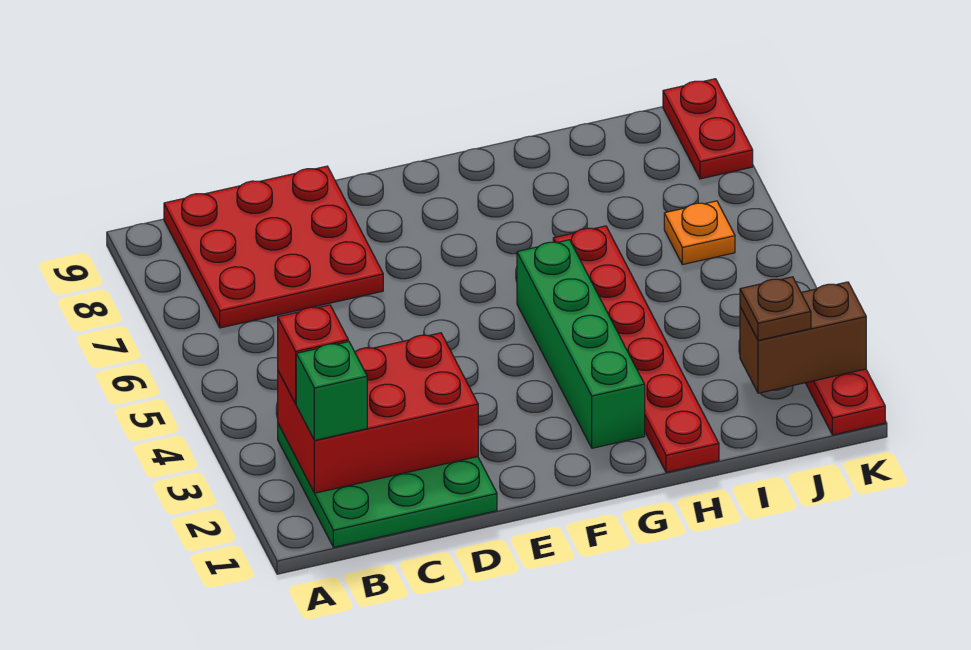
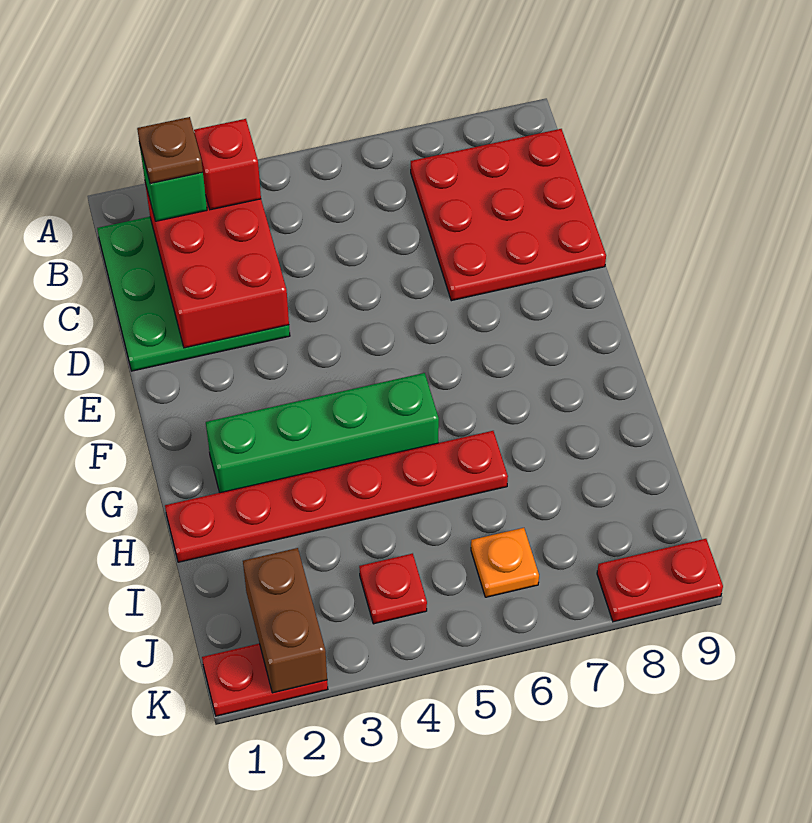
brown plate J2 level 3 -> brown plate B2 level 4
none -> red plate J4 level 1

